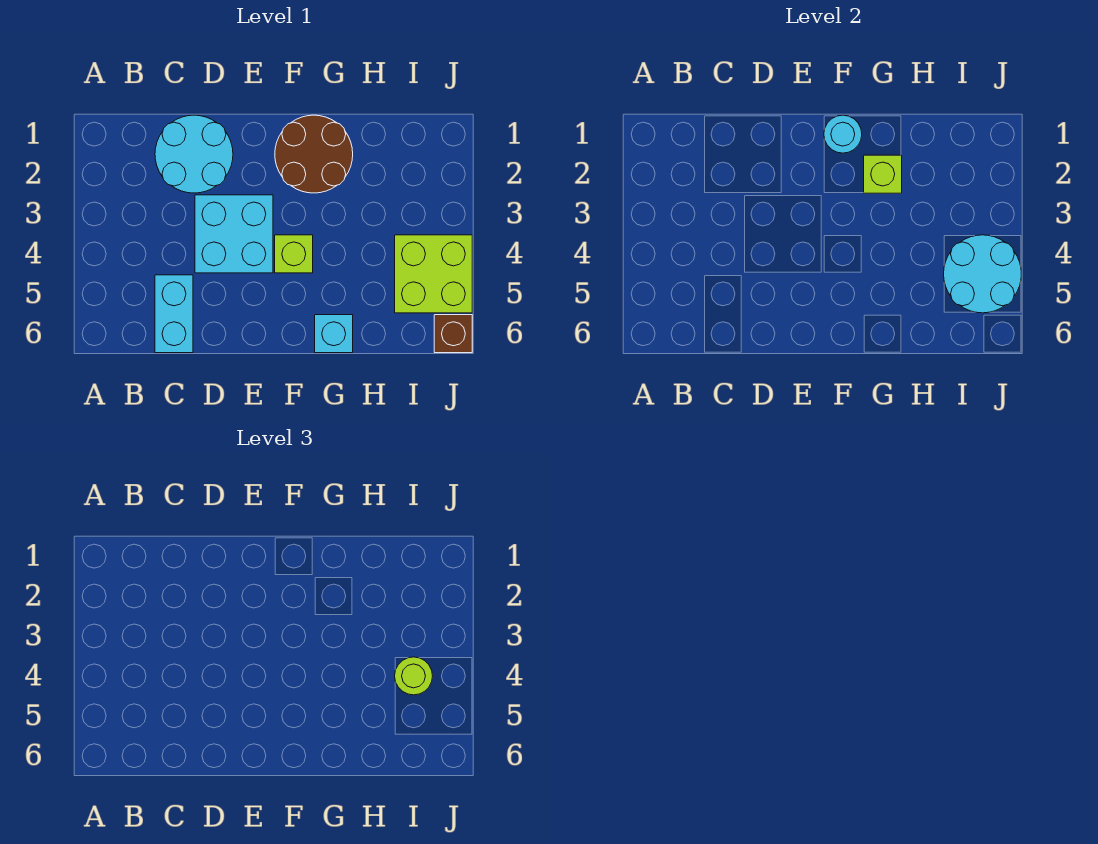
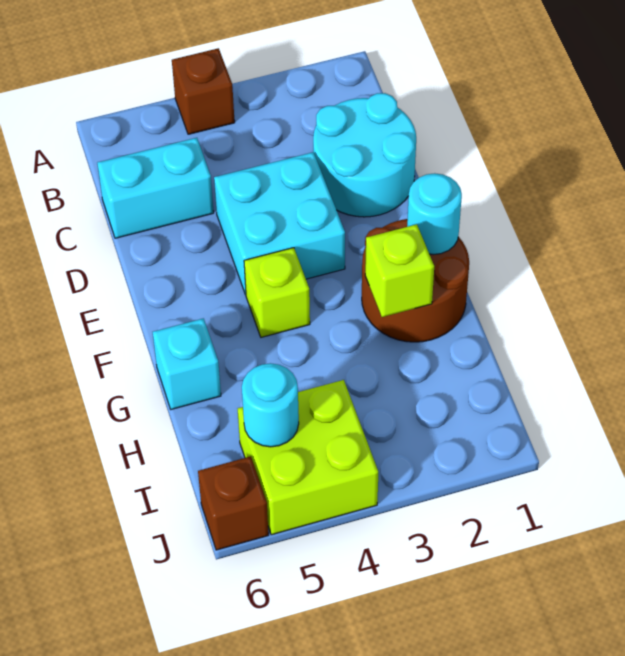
none -> brown brick A4 level 1
cyan round brick I4:J5 level 2 -> cyan round brick I5 level 2
lime round brick I4 level 3 -> none

